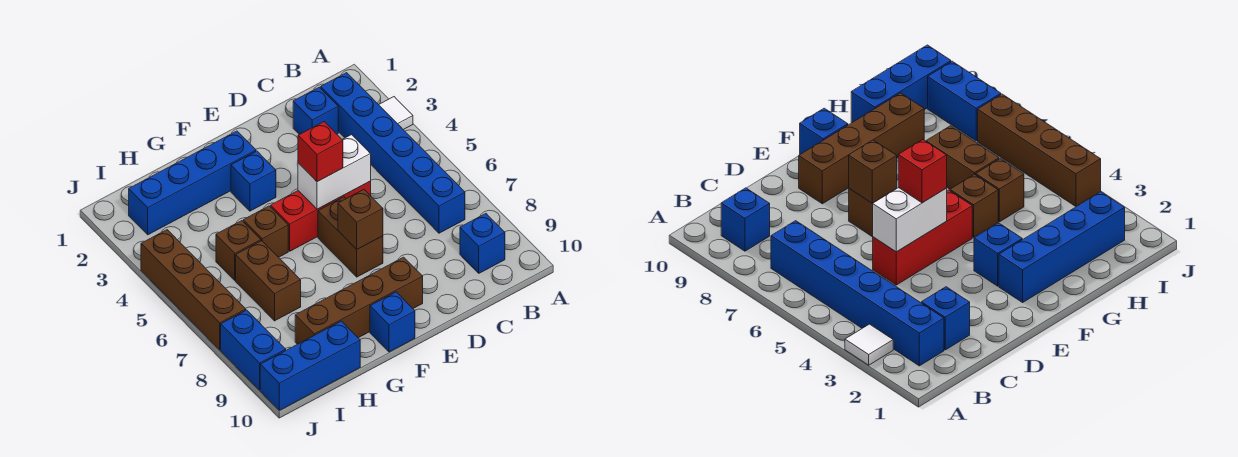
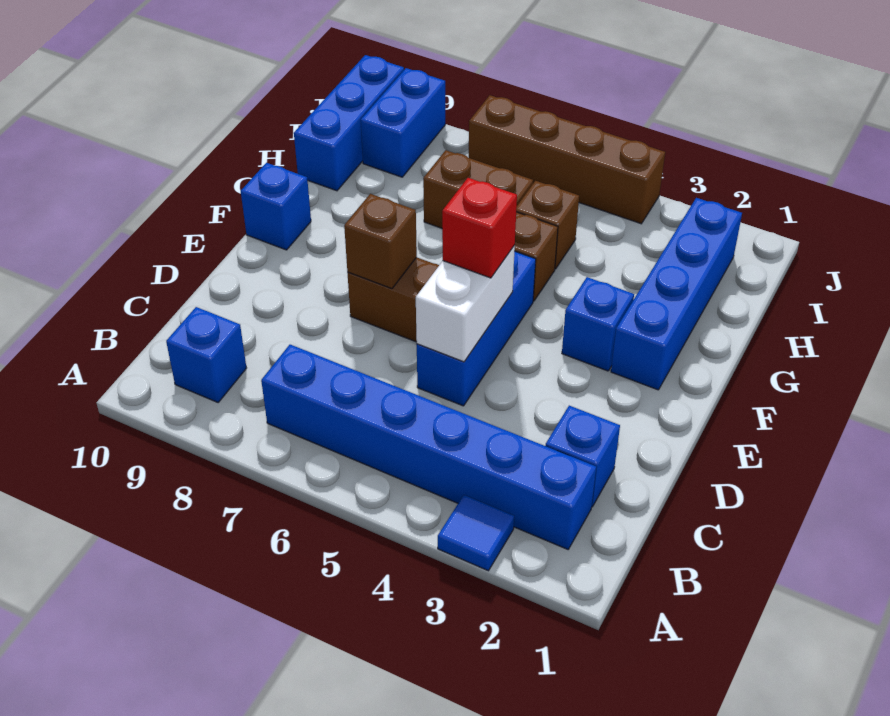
white tile A3 level 1 -> blue tile A3 level 1
red brick D5:F5 level 1 -> blue brick D5:F5 level 1
brown brick E9:H9 level 1 -> none
blue brick J8:J9 level 1 -> blue brick I9:J9 level 1

